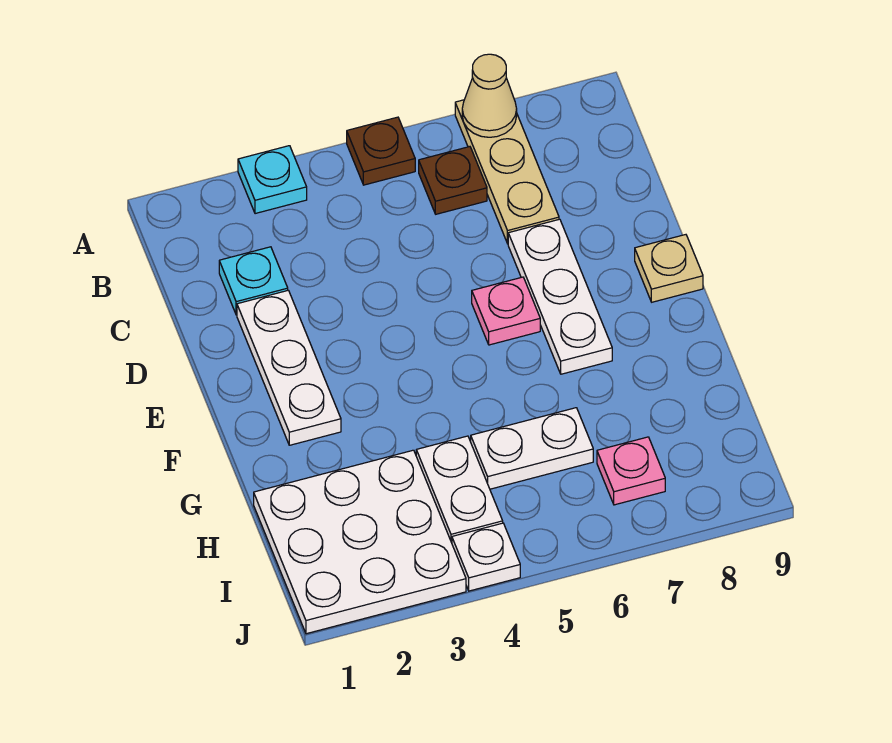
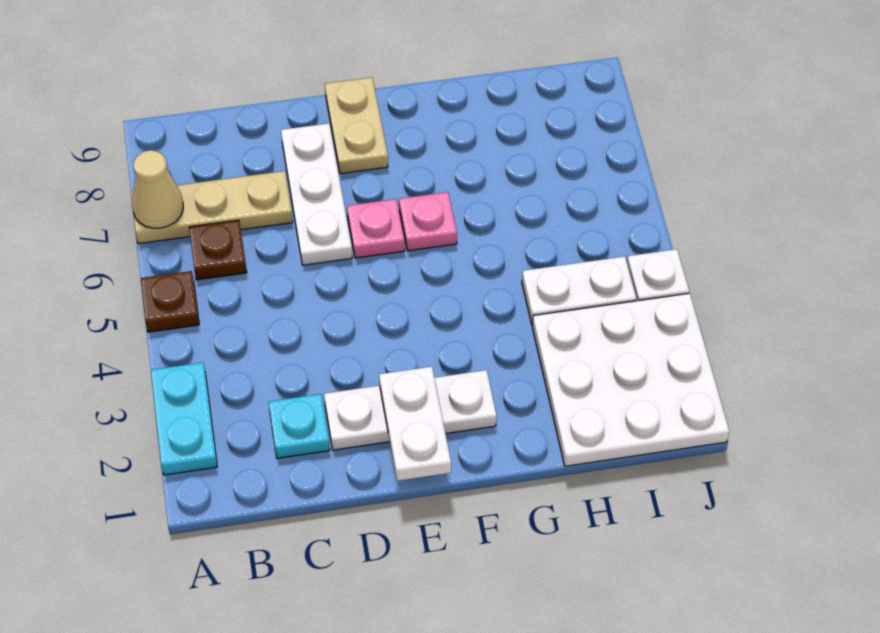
cyan plate A3 level 1 -> cyan plate A2:A3 level 1
white plate D7:F7 level 1 -> white plate D6:D8 level 1
tan plate E9 level 1 -> tan plate E8:E9 level 1
white plate H5:H6 level 1 -> white plate E1:E2 level 2
pink plate I7 level 1 -> pink plate F6 level 1

